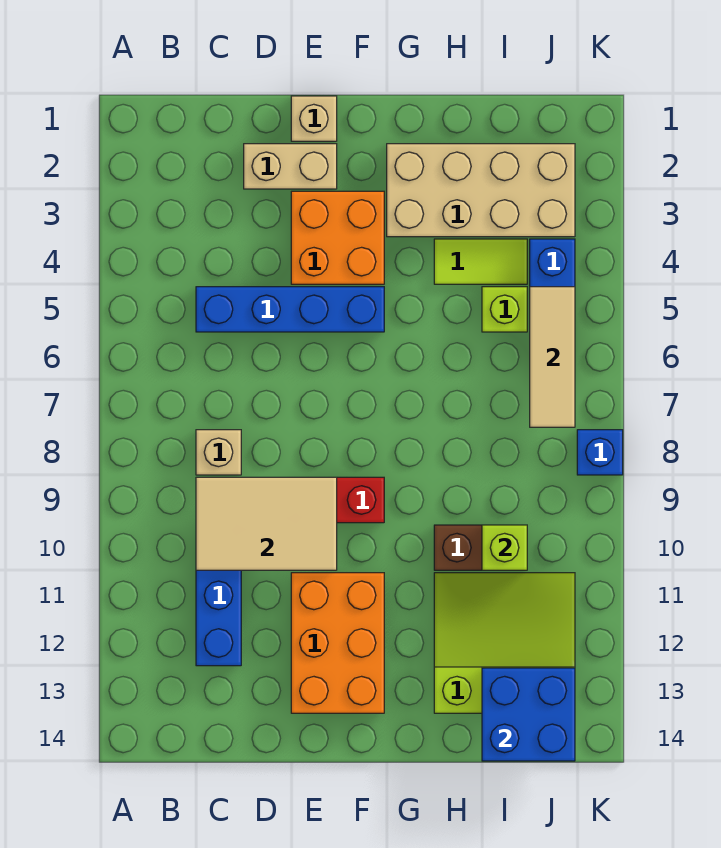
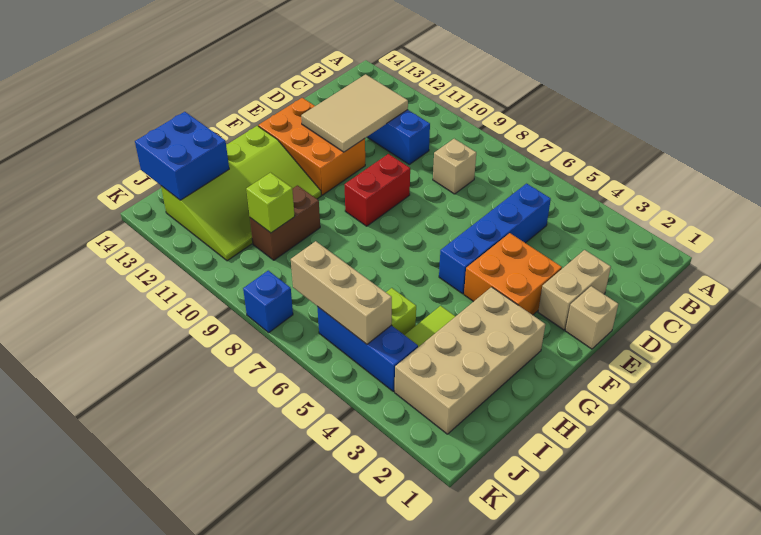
tan tile C9:E10 level 2 -> tan tile C11:E12 level 2
lime slope H11:J13 level 1 top 13 -> lime slope G11:J13 level 1 top 13
tan tile J5:J7 level 2 -> tan brick J5:J7 level 2

